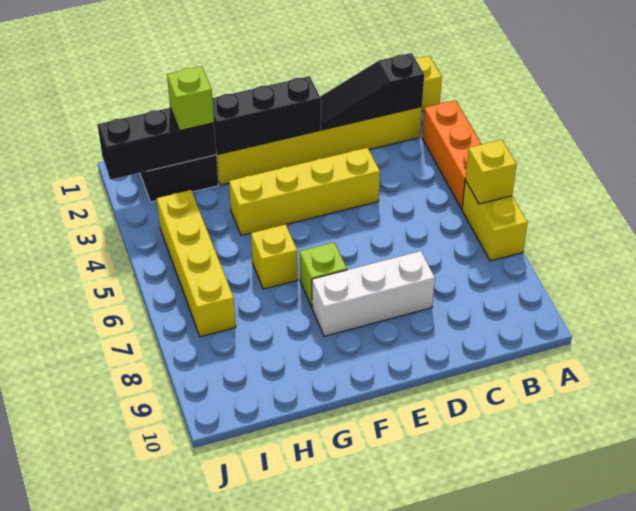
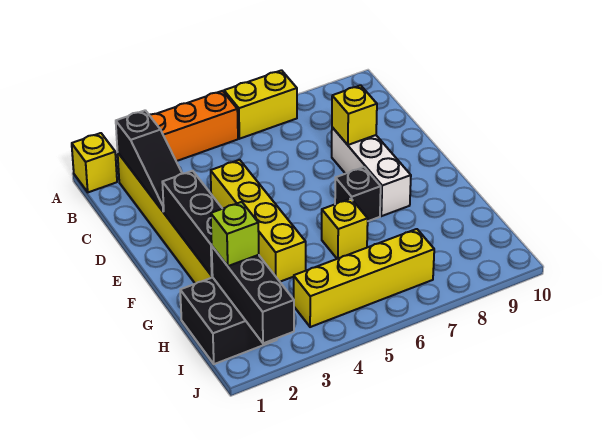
yellow brick A6 level 2 -> yellow brick D8 level 2
lime brick F7 level 1 -> black brick F7 level 1

